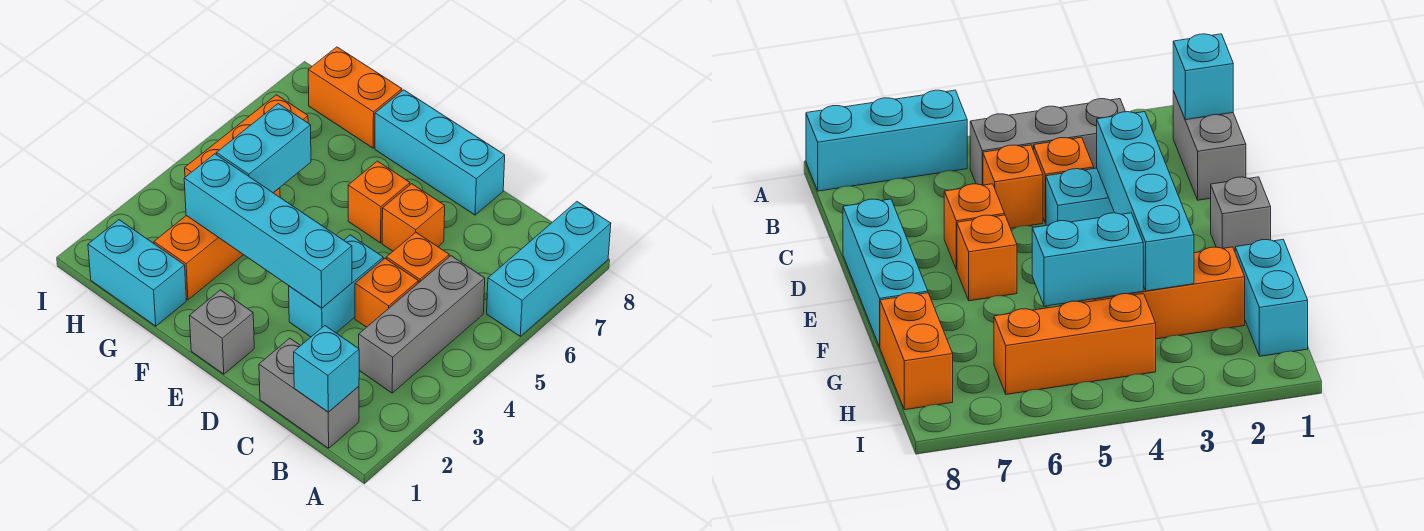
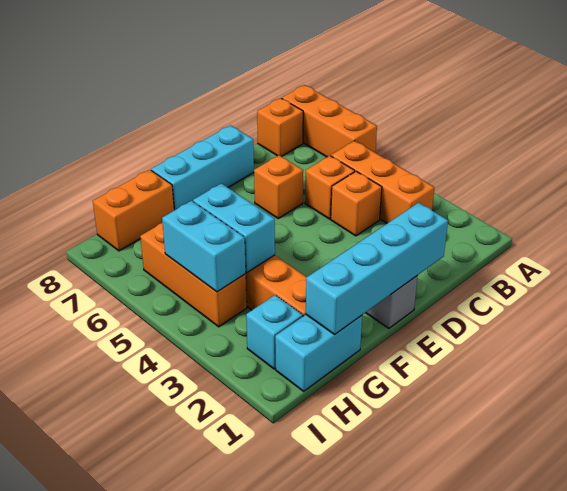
cyan brick A6:A8 level 1 -> orange brick A6:A8 level 1
grey brick B1:C1 level 1 -> none
cyan brick B1 level 2 -> cyan brick H2 level 1
grey brick B3:B5 level 1 -> orange brick B3:B5 level 1
cyan brick D3:D4 level 1 -> cyan brick H4:H5 level 2
cyan brick D3:G3 level 2 -> cyan brick D1:G1 level 2
orange brick E6 level 1 -> orange brick B8 level 1

